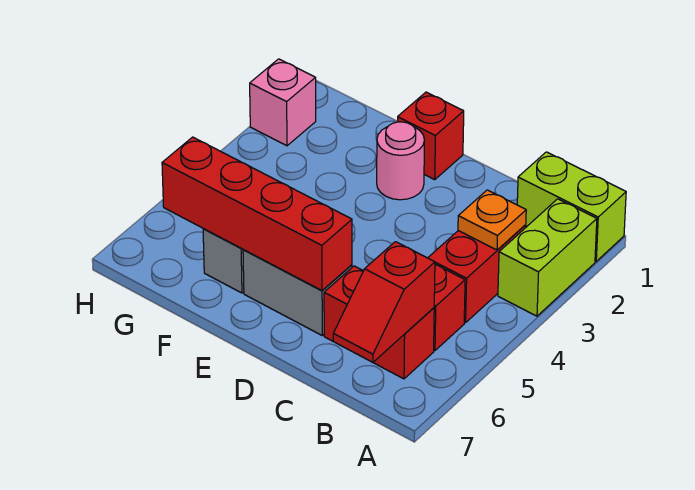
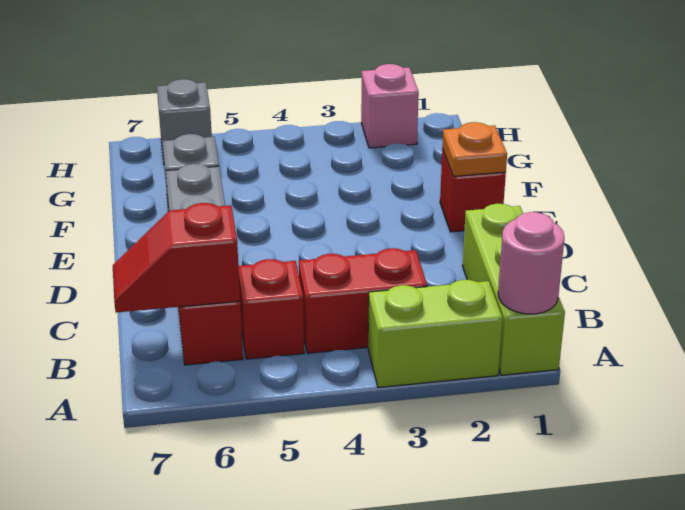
lime brick A1:B1 level 1 -> lime brick A1:C1 level 1
orange plate B3 level 2 -> orange plate E1 level 2
red brick D6:G6 level 2 -> none
pink round brick E2 level 1 -> pink round brick A1 level 2
none -> grey brick H6 level 1

